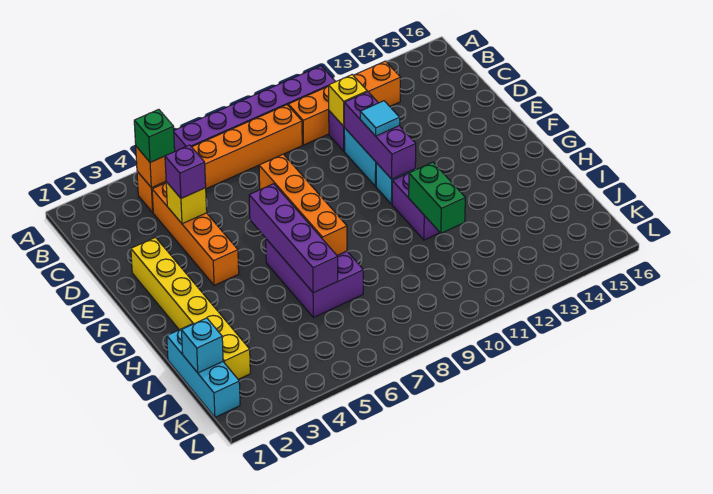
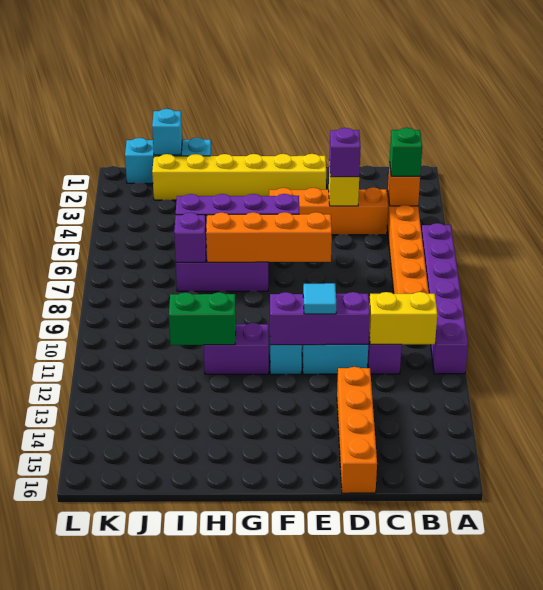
orange brick B10:B13 level 1 -> orange brick D13:D16 level 1
yellow brick C11 level 2 -> yellow brick B11:C11 level 2
none -> purple brick I7 level 2

